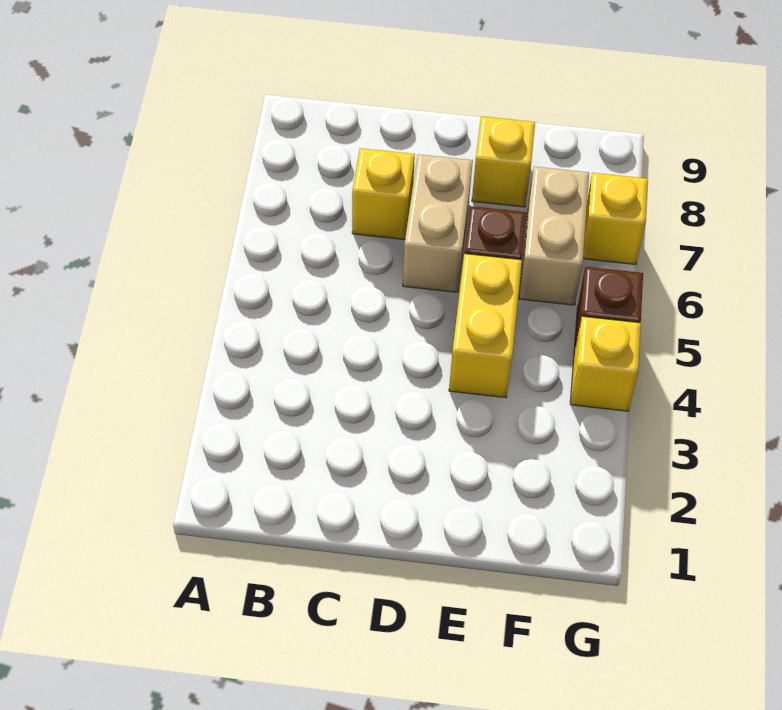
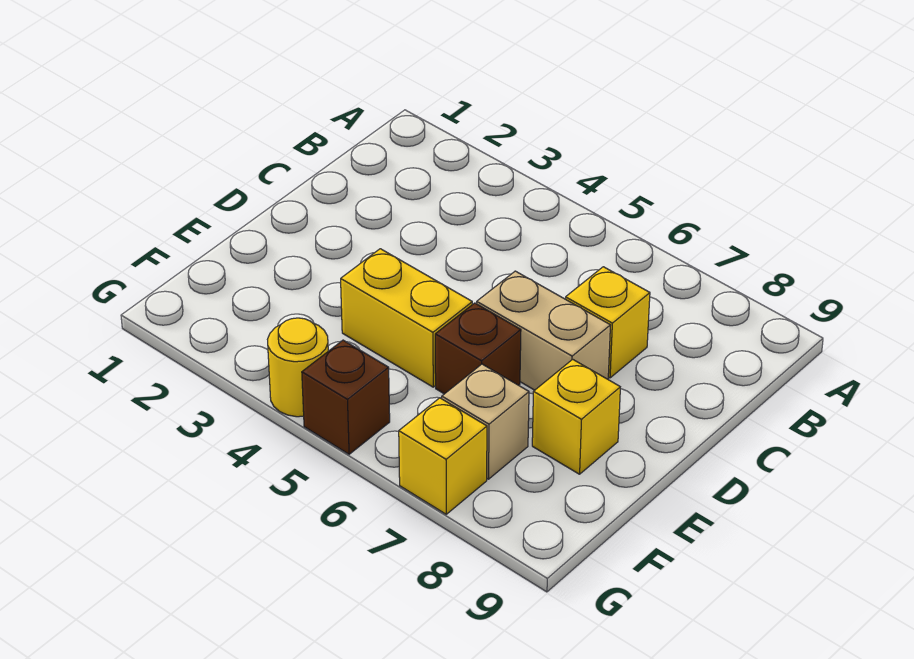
tan brick F6:F7 level 1 -> tan brick F7 level 1
yellow brick G4 level 1 -> yellow round brick G4 level 1

